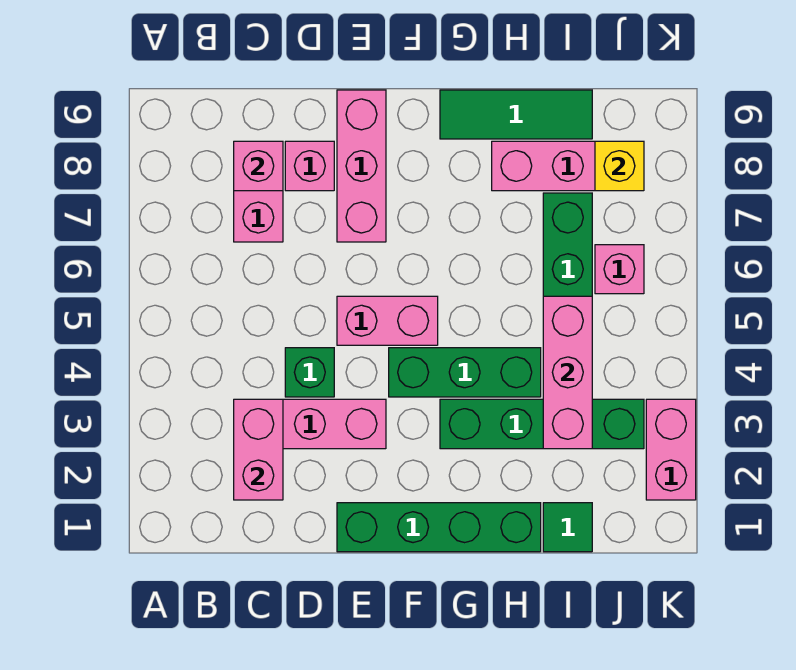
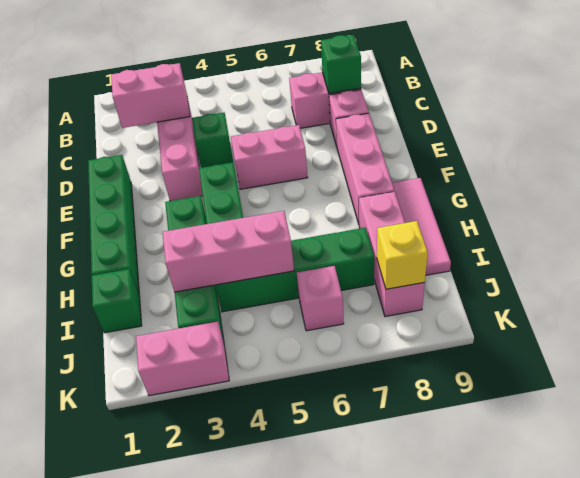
pink brick C8 level 2 -> green brick C8 level 2
pink brick E5:F5 level 1 -> pink brick E5:E6 level 1
pink brick E7:E9 level 1 -> pink brick E8:G8 level 1
green tile G9:I9 level 1 -> pink tile G9:I9 level 1
green tile I1 level 1 -> green brick I1 level 1

